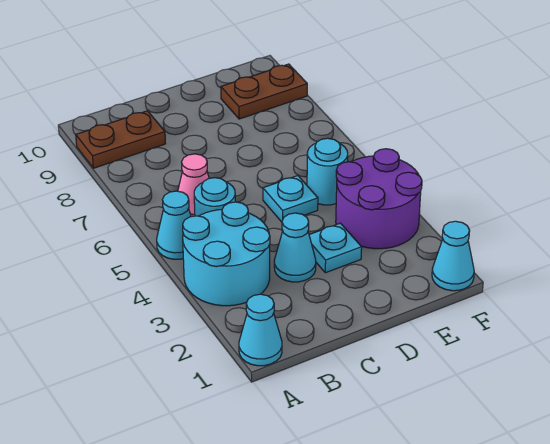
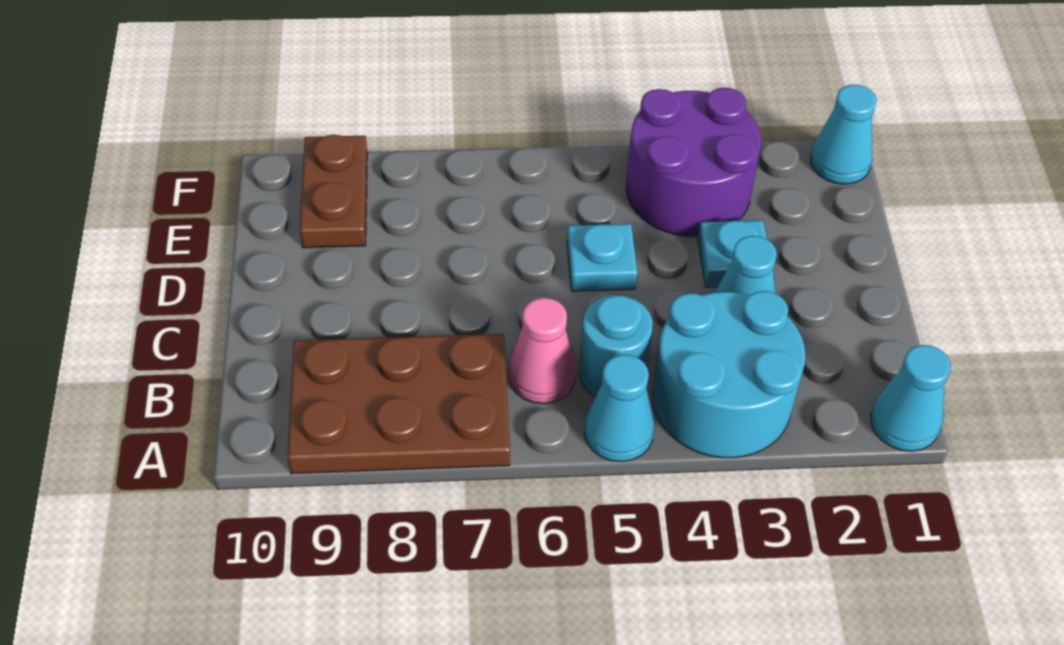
brown plate A9:B9 level 1 -> brown plate A7:B9 level 1
cyan round brick E5 level 1 -> none

